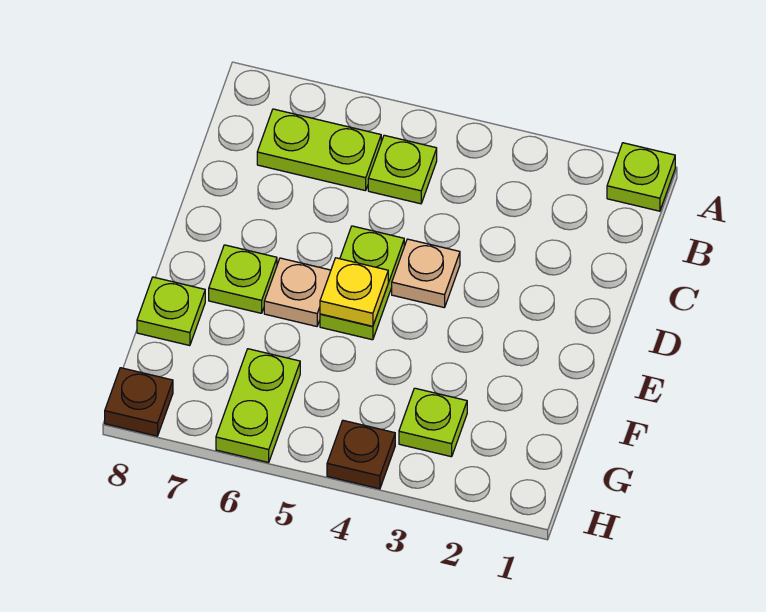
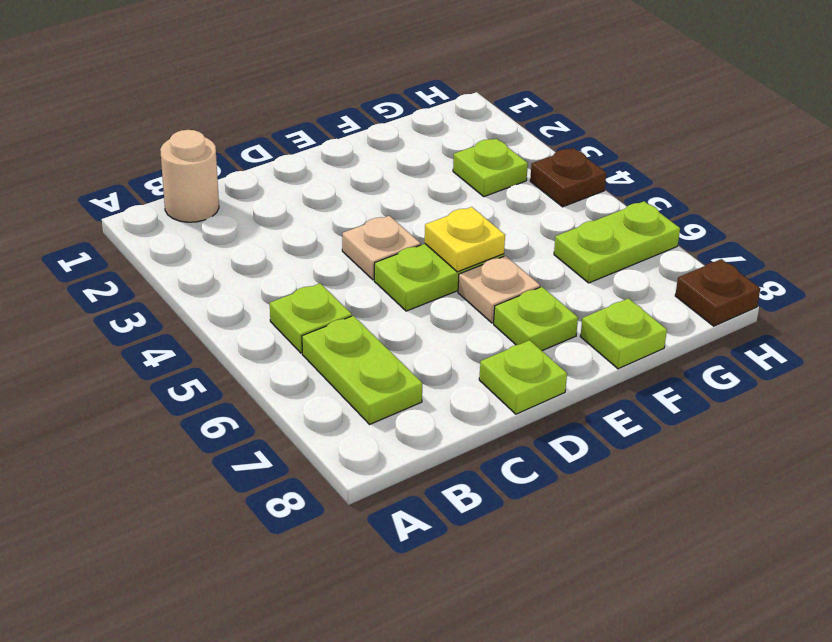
lime plate A1 level 1 -> lime plate D8 level 1
none -> tan round brick B1 level 1

